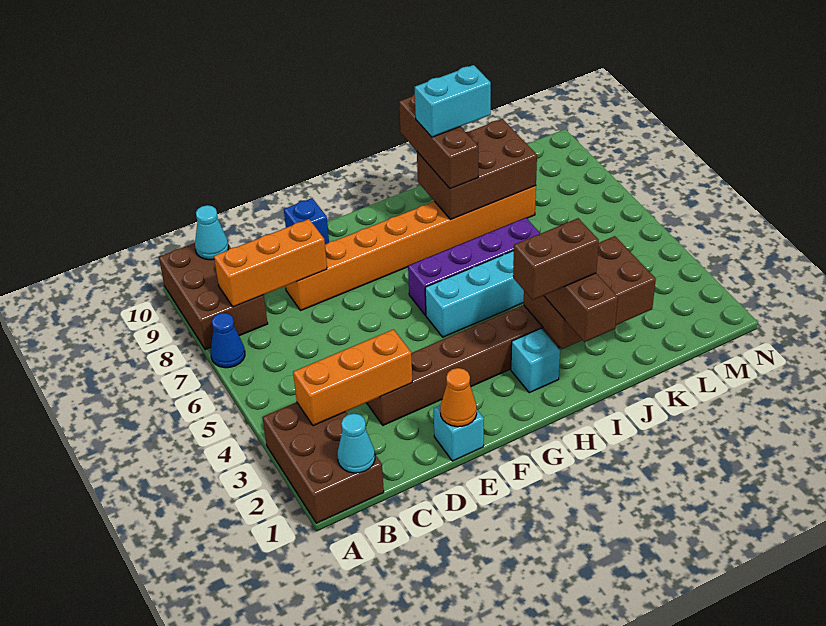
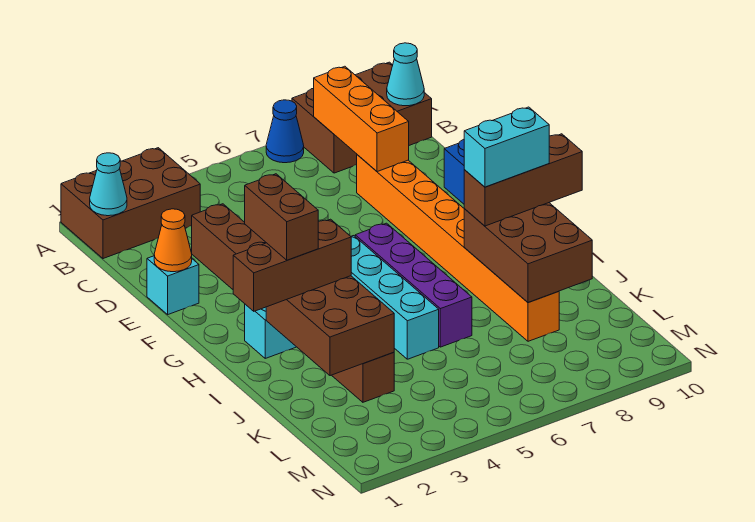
orange brick B3:D3 level 2 -> none
cyan brick I9:J9 level 4 -> cyan brick I8:I9 level 4

